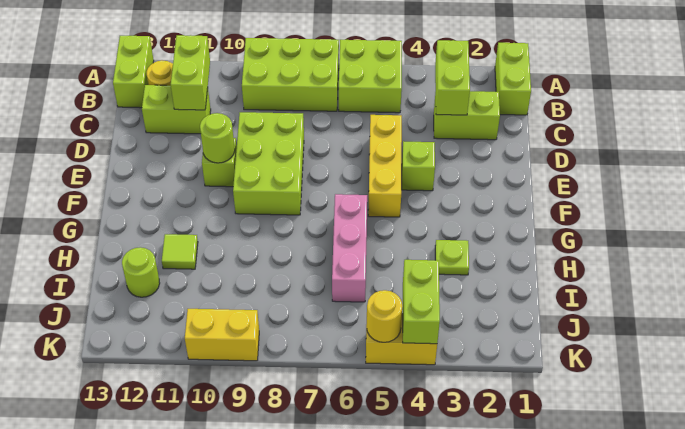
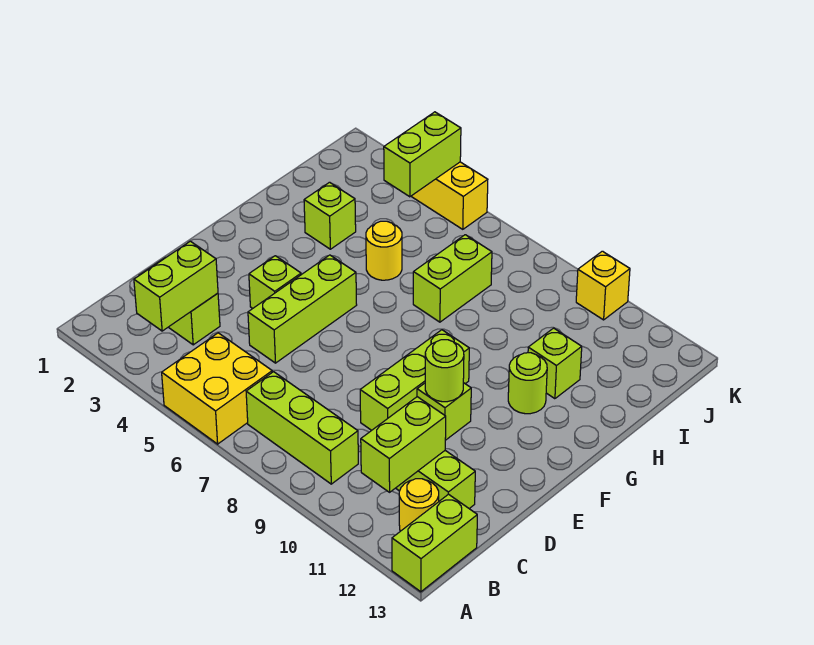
lime brick A1:B1 level 1 -> lime brick H7:I7 level 1
lime brick A5:B6 level 1 -> yellow brick A5:B6 level 1
lime brick A7:B9 level 1 -> lime brick B7:B9 level 1
yellow brick D5:F5 level 1 -> lime brick D5:F5 level 1
lime brick D8:F9 level 1 -> lime brick D9:F9 level 1
pink brick G6:I6 level 1 -> none
lime plate H3 level 1 -> lime brick H3 level 1
lime tile H11 level 1 -> lime brick H11 level 1
lime round brick I12 level 1 -> lime round brick G11 level 1
yellow round brick K5 level 2 -> yellow round brick H5 level 1
yellow brick K9:K10 level 1 -> yellow brick K10 level 1

